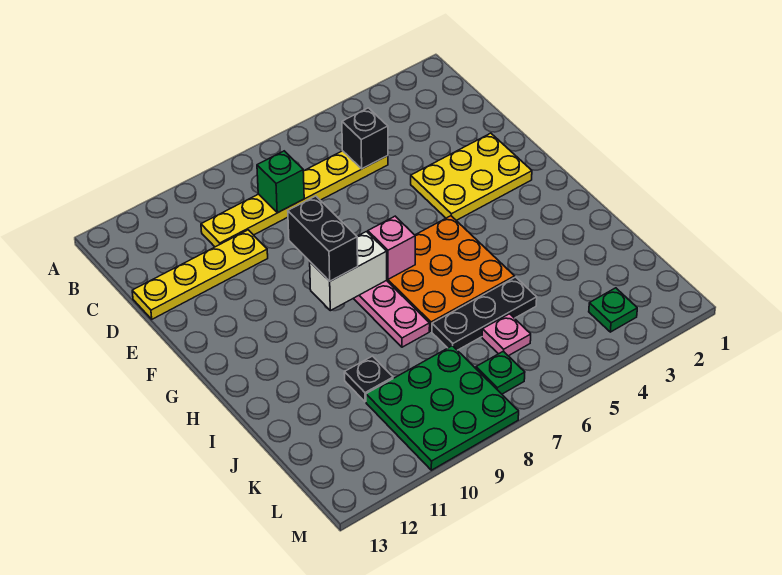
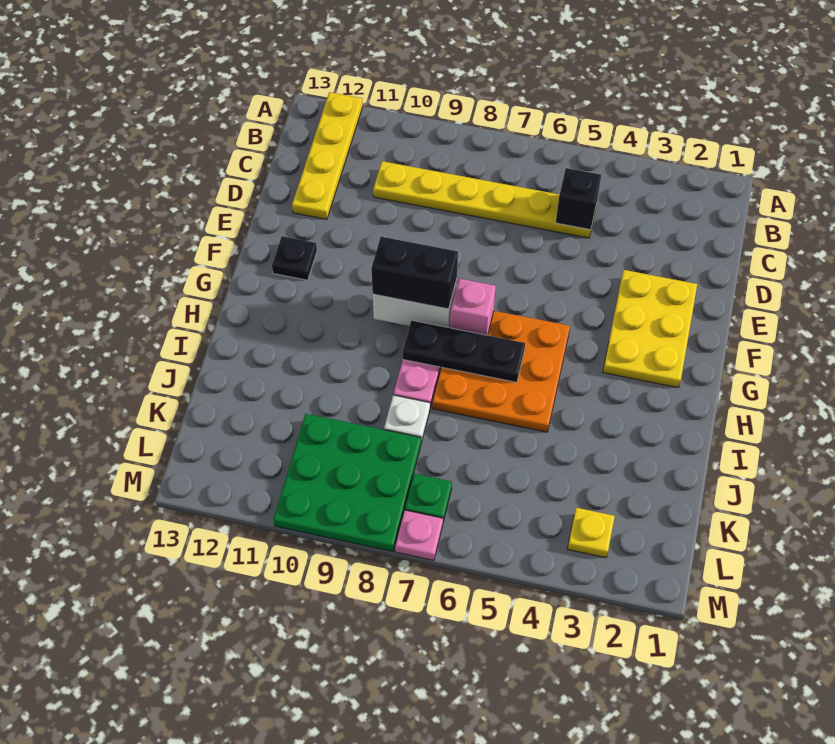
green brick C8 level 2 -> none
yellow plate D10:D13 level 1 -> yellow plate A12:D12 level 1
yellow plate E2:F4 level 1 -> yellow plate E2:G3 level 1
black brick F9:G9 level 3 -> black brick G8:G9 level 3
black plate J5:J7 level 1 -> black plate H6:H8 level 2
none -> white plate J8 level 1
black plate J10 level 1 -> black plate F12 level 1
pink plate K6 level 1 -> pink plate M7 level 1
green plate L3 level 1 -> yellow plate L3 level 1

